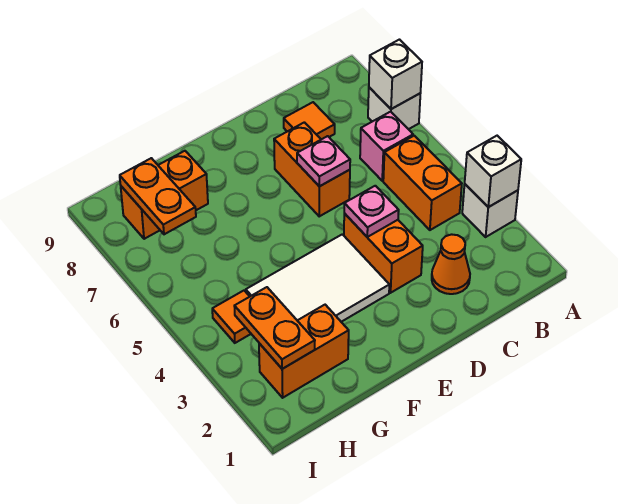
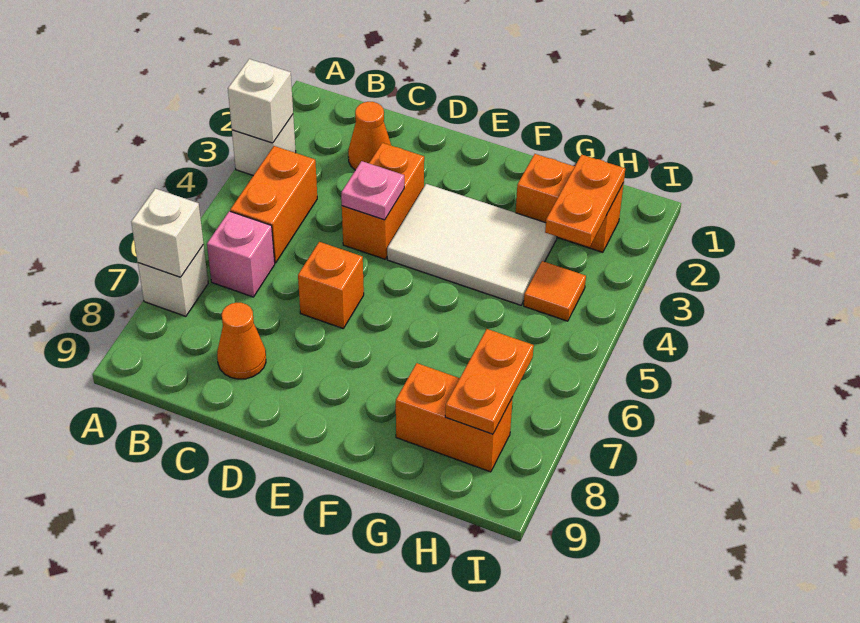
orange tile C8 level 1 -> orange cone C8 level 1
orange brick D6:D7 level 1 -> orange brick D6 level 1
pink plate D6 level 2 -> none

